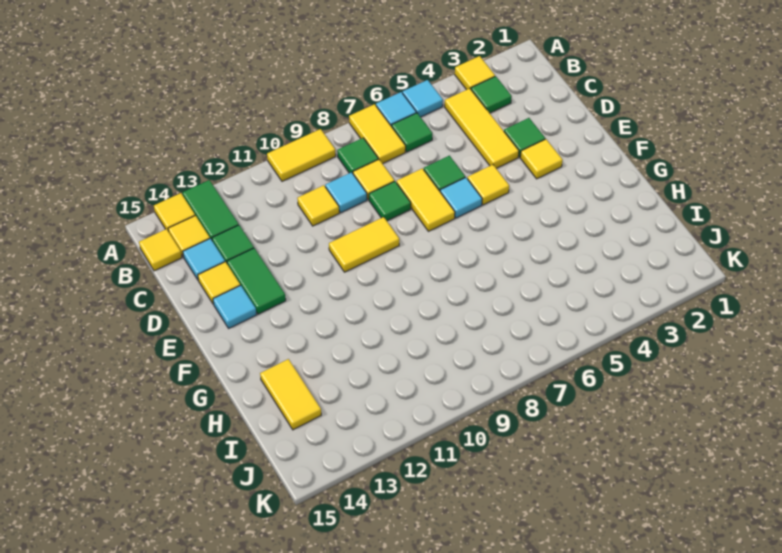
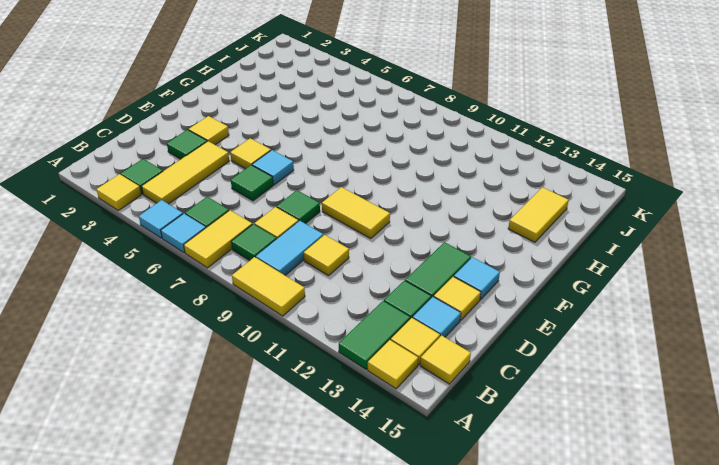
cyan tile C9 level 1 -> cyan tile B9:C9 level 1
yellow tile D7:E7 level 1 -> none

